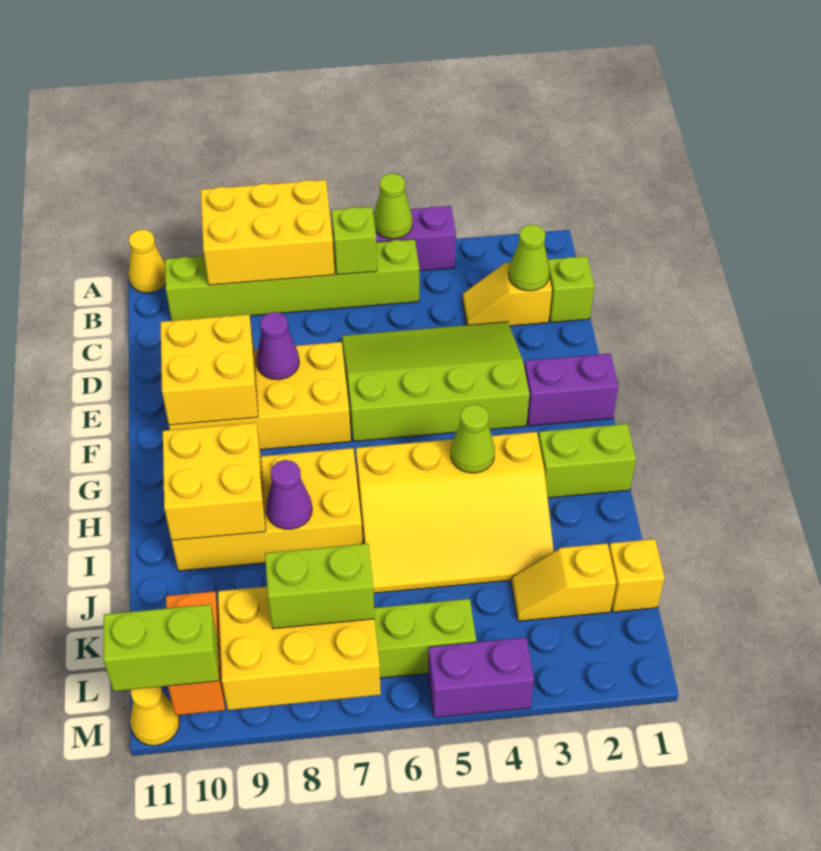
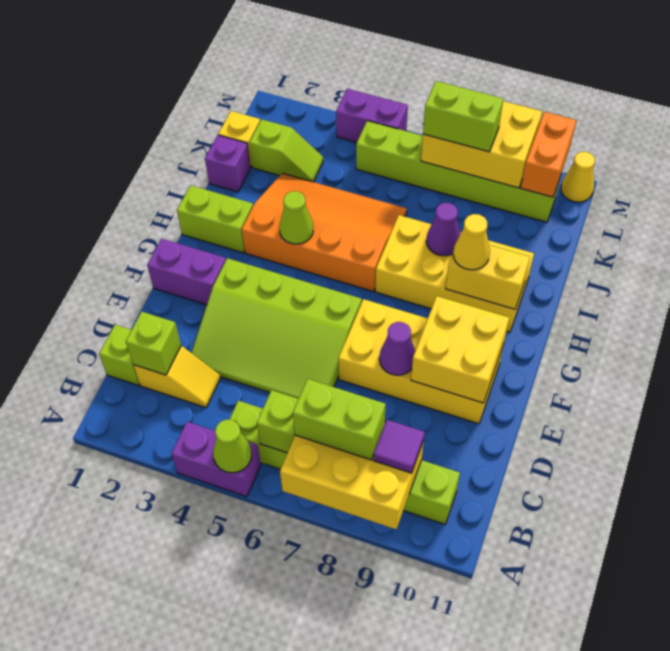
yellow cone A11 level 1 -> yellow cone H9 level 3
none -> purple tile B9 level 3
lime cone C2 level 2 -> lime brick C2 level 2
yellow slope H3:J6 level 1 top H -> orange slope H3:J6 level 1 top H
yellow brick H9:I10 level 2 -> yellow brick H9:H10 level 2
none -> purple brick J1 level 1
yellow slope K2:K3 level 1 top 2 -> lime slope K2:K3 level 1 top 2
lime brick M10:M11 level 3 -> lime brick B7:B8 level 3

